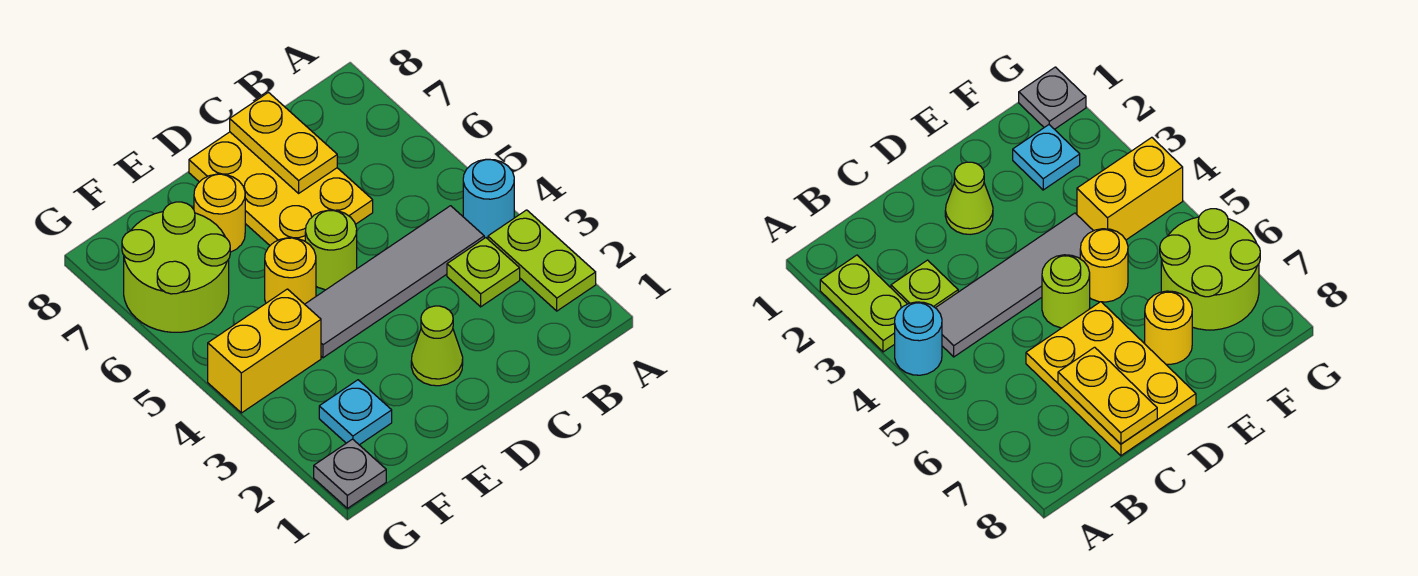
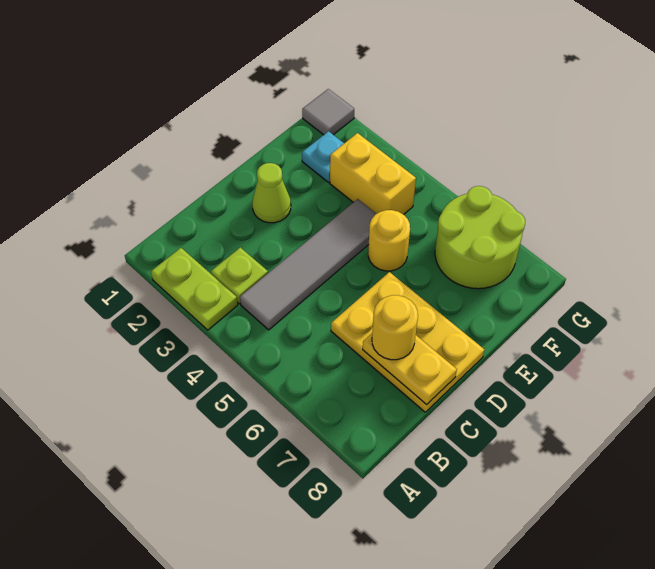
cyan round brick A4 level 1 -> none
lime round brick D5 level 1 -> none
yellow round brick E7 level 1 -> yellow round brick C7 level 3
yellow brick F4:G4 level 1 -> yellow brick F3:F4 level 1
grey plate G1 level 1 -> grey tile G1 level 1

